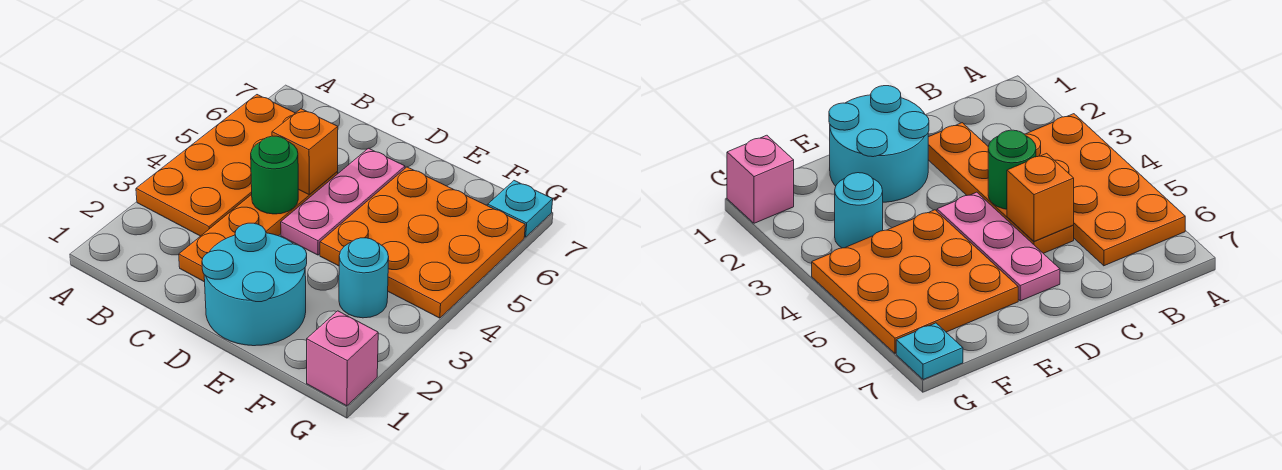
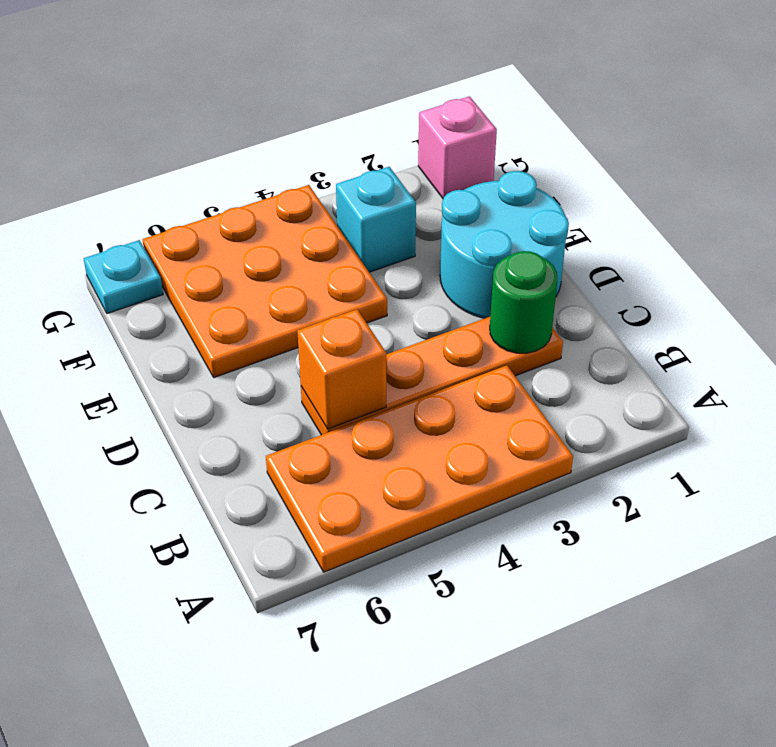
green round brick C4 level 2 -> green round brick C2 level 2
pink plate D4:D6 level 1 -> none
cyan round brick F3 level 1 -> cyan brick F3 level 1

